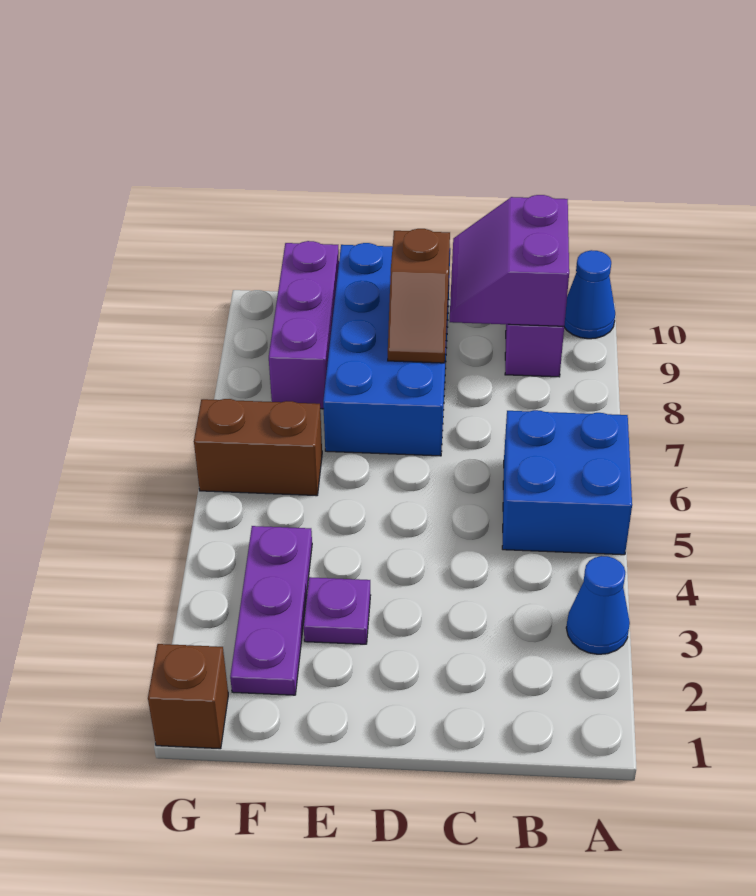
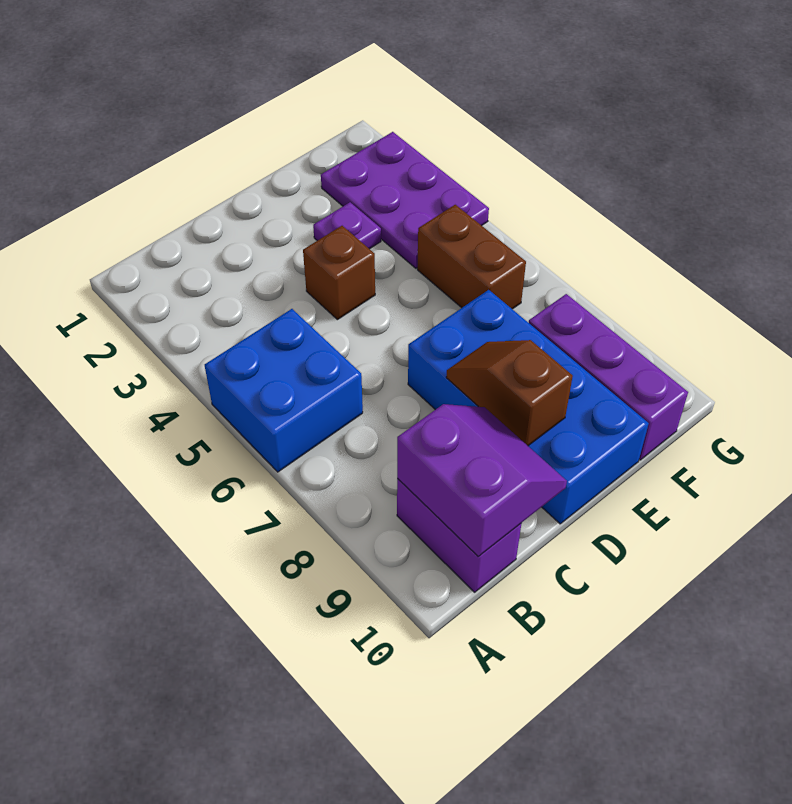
blue cone A3 level 1 -> none
blue cone A10 level 1 -> none
purple plate F2:F4 level 1 -> purple plate F2:G4 level 1
brown brick F6:G6 level 1 -> brown brick F5:F6 level 1
brown brick G1 level 1 -> brown brick D4 level 1

